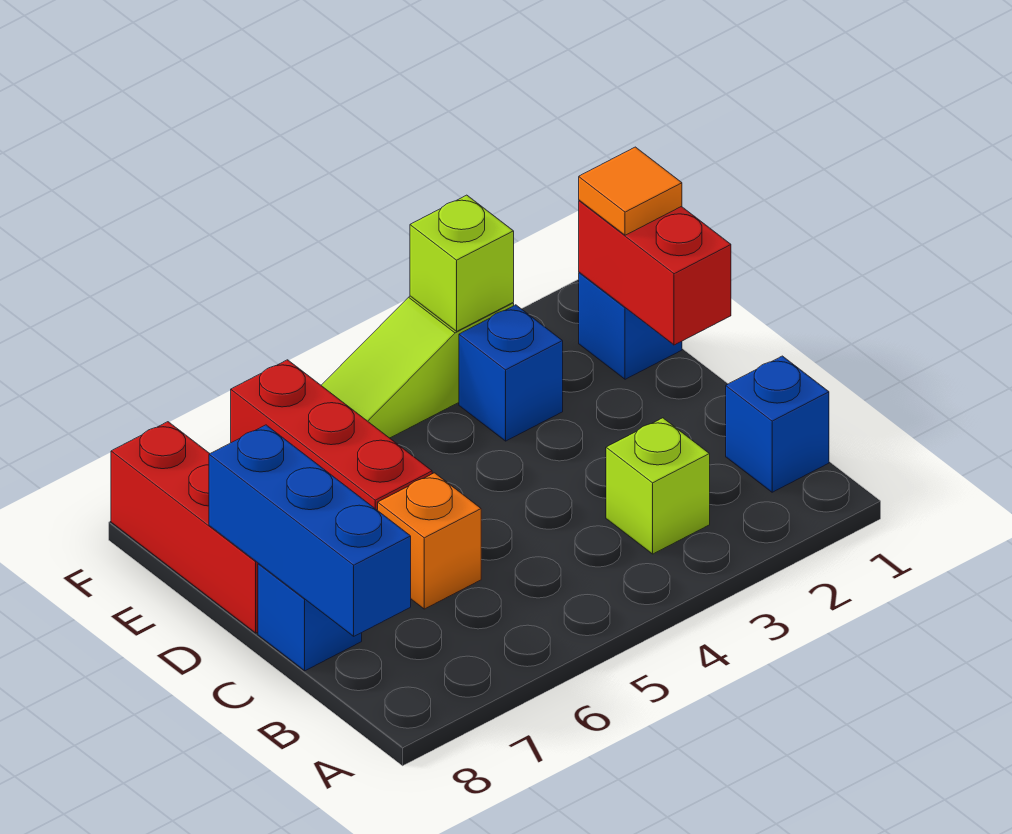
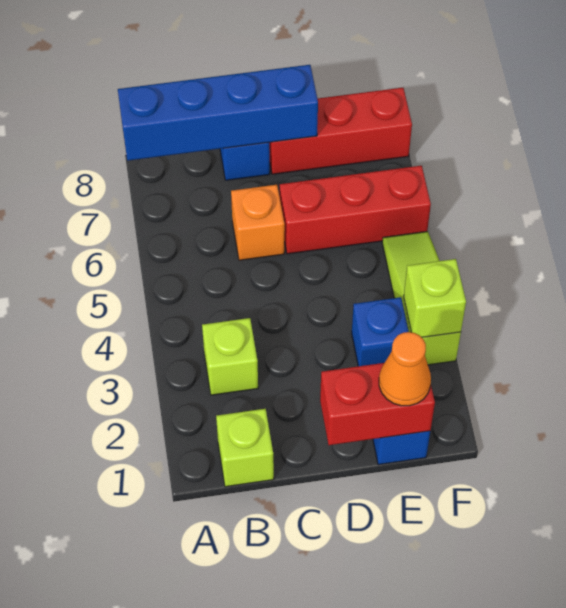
blue brick B1 level 1 -> lime brick B1 level 1
blue brick B8:D8 level 2 -> blue brick A8:D8 level 2
orange tile E1 level 3 -> orange cone E1 level 3

